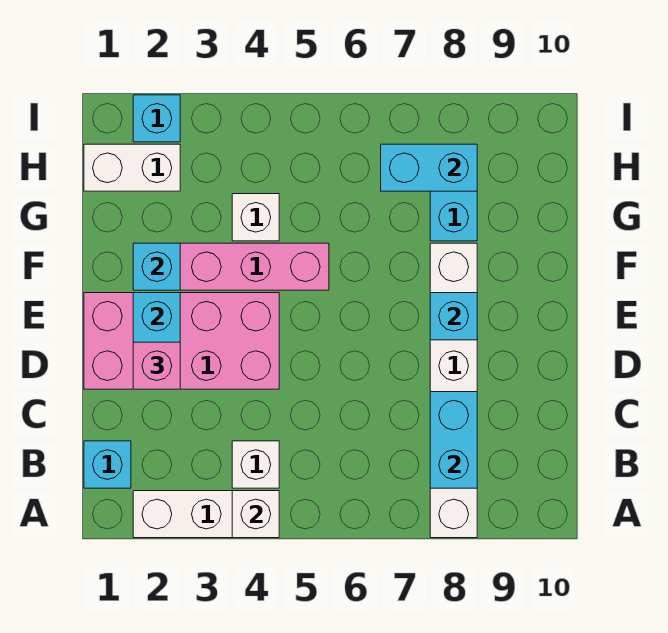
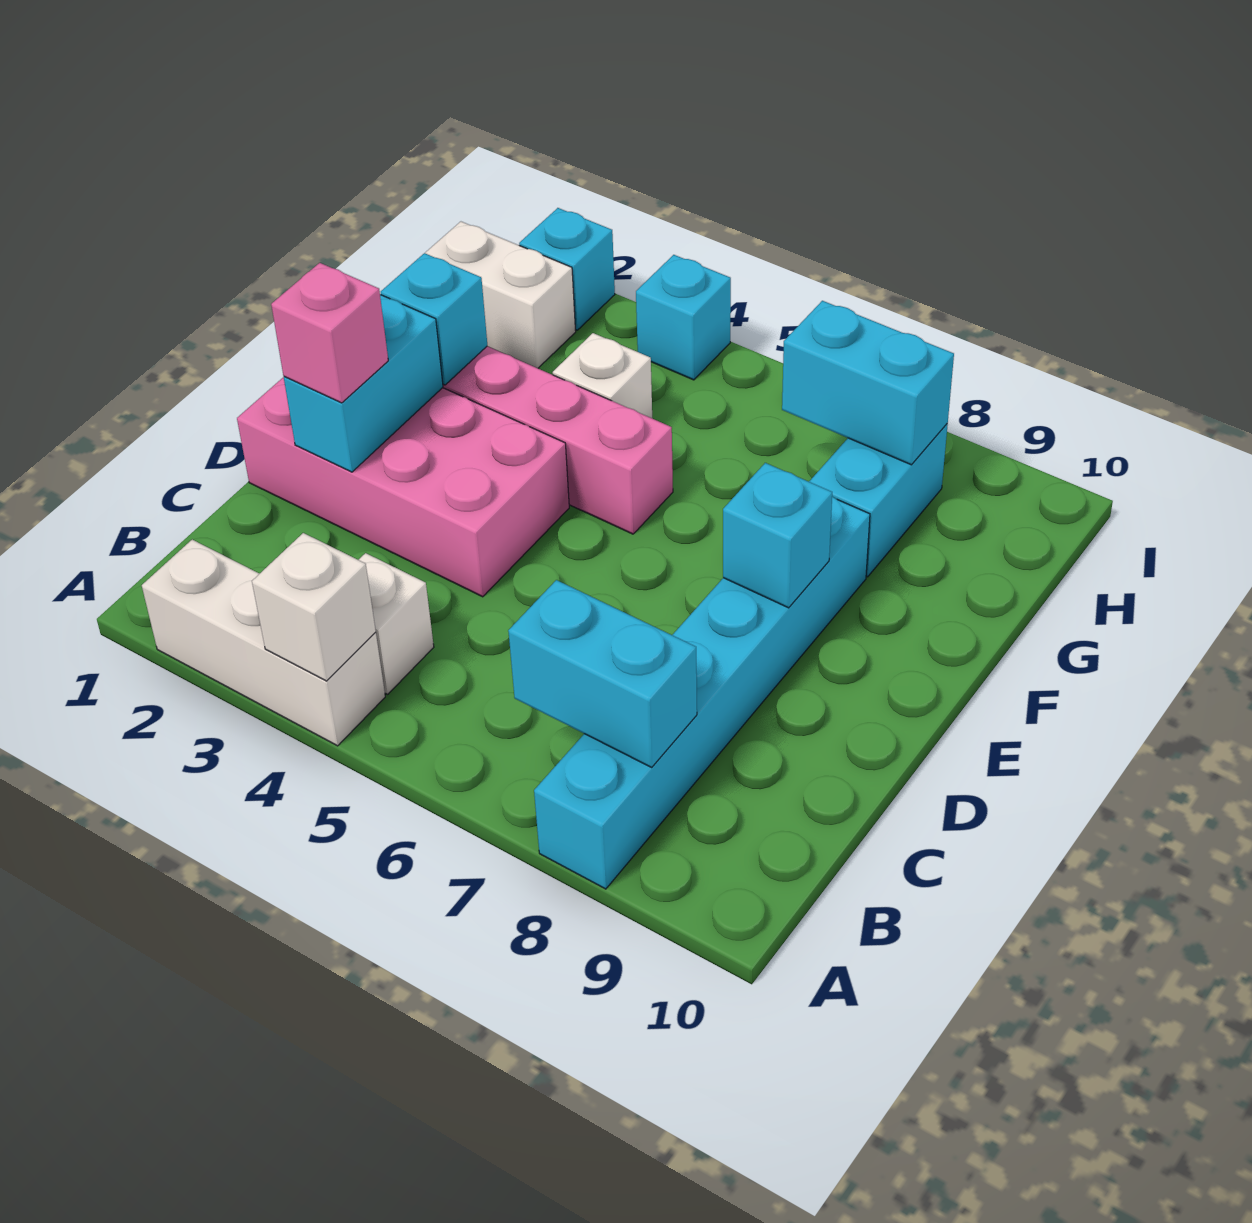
white brick A8:F8 level 1 -> cyan brick A8:F8 level 1
cyan brick B1 level 1 -> cyan brick I4 level 1
cyan brick B8:C8 level 2 -> cyan brick B7:B8 level 2

